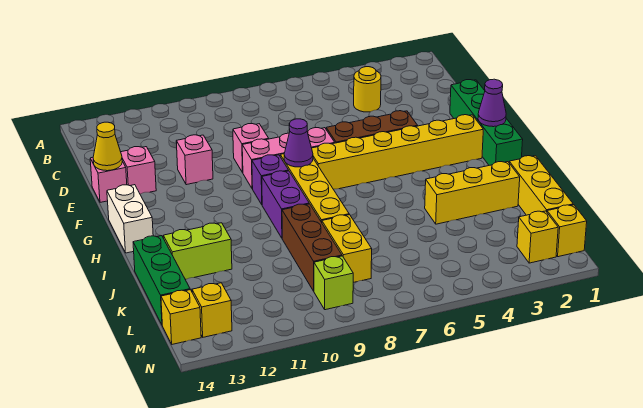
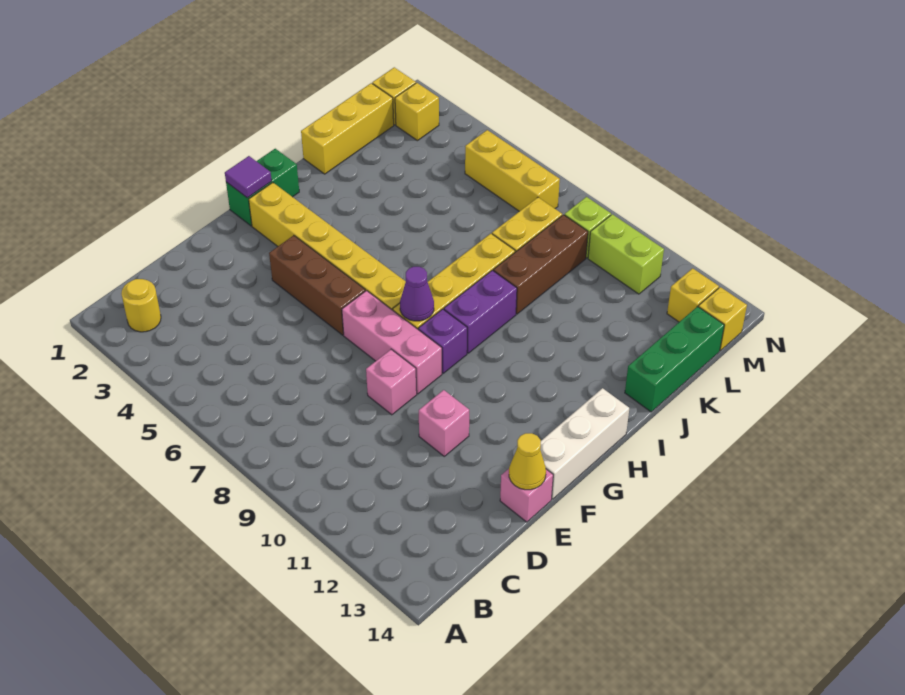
yellow round brick C4 level 1 -> yellow round brick B2 level 1
green brick E1:H1 level 1 -> green brick G1:H1 level 1
pink brick E13 level 1 -> none
purple cone G1 level 2 -> purple tile G1 level 2
white brick G14:H14 level 1 -> white brick F14:H14 level 1
yellow brick J2:J4 level 1 -> yellow brick M5:M7 level 1
lime brick J12:J13 level 1 -> lime brick M10:M11 level 1

